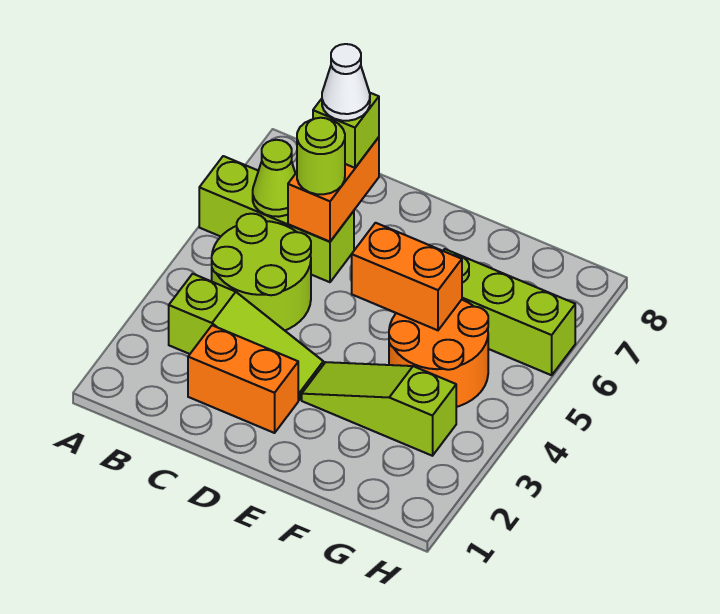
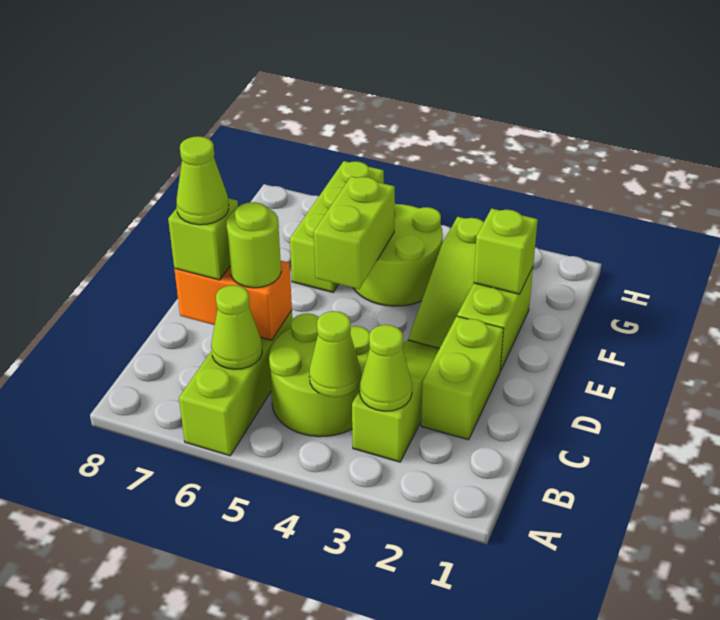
none -> lime cone B3 level 2
none -> lime cone B4 level 2
orange brick C2:D2 level 1 -> lime brick C2:D2 level 1
white cone C7 level 4 -> lime cone C7 level 4
none -> lime brick E2:F2 level 1
orange brick E5:F5 level 2 -> lime brick E5:F5 level 2
none -> lime brick F2 level 2
orange round brick F4:G5 level 1 -> lime round brick F4:G5 level 1

